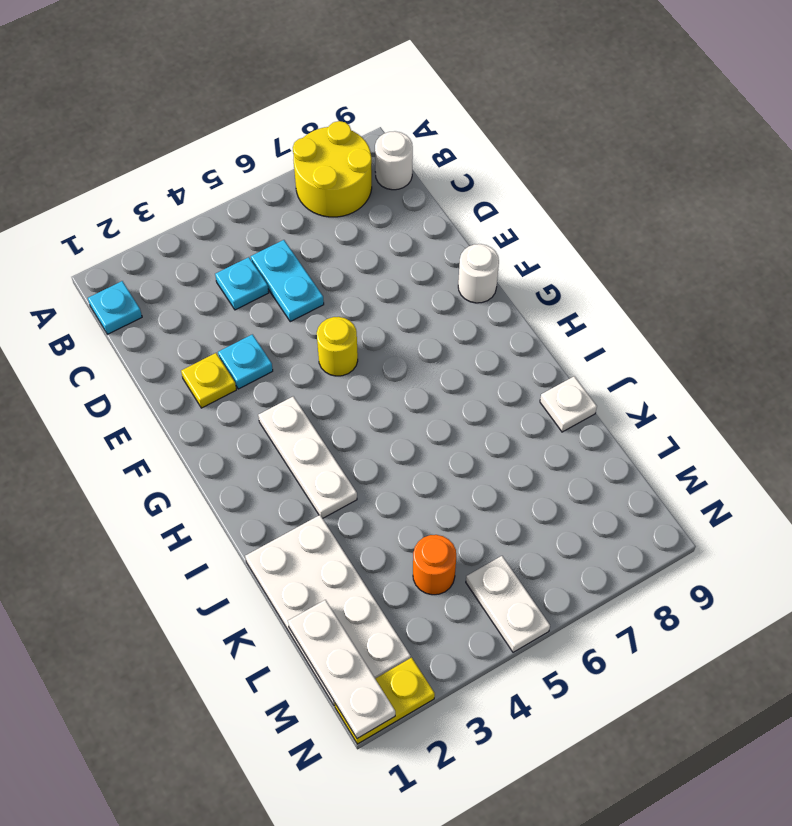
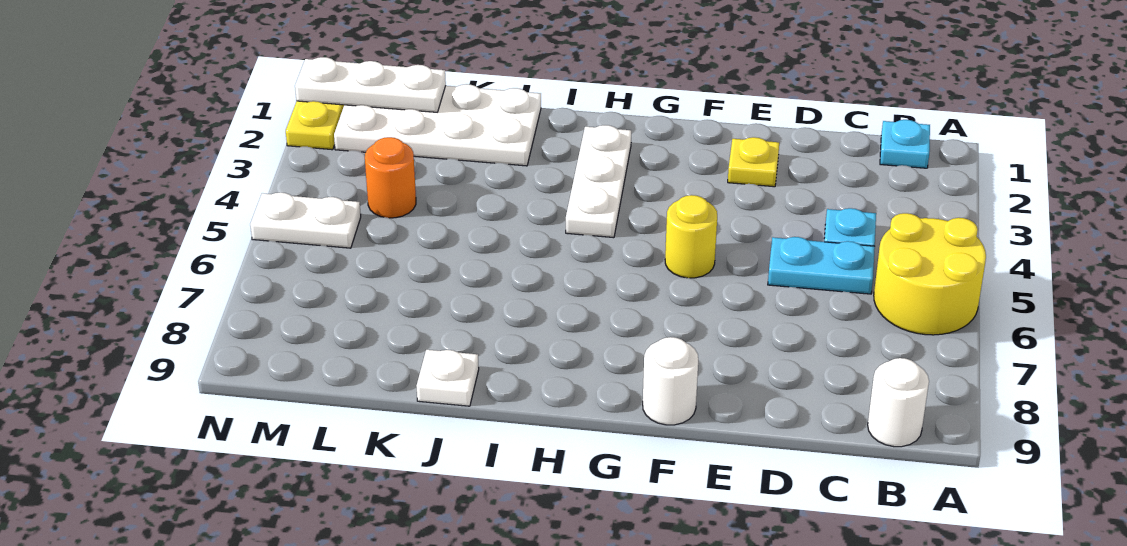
yellow round brick A7:B8 level 1 -> yellow round brick A5:B6 level 1
cyan plate E3 level 1 -> none
white plate G3:I3 level 1 -> white plate H2:H4 level 1

